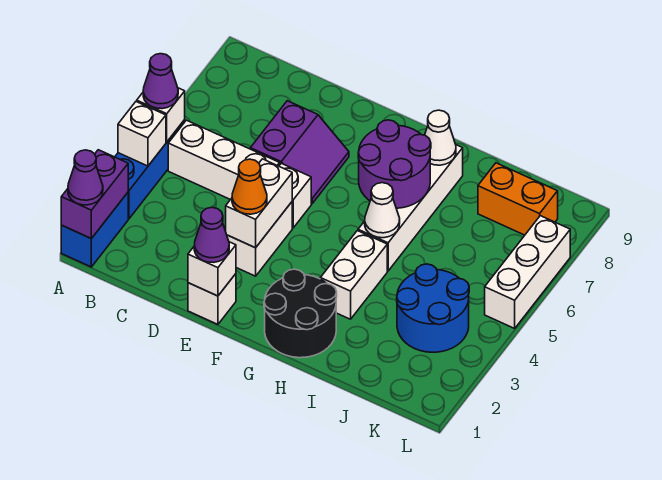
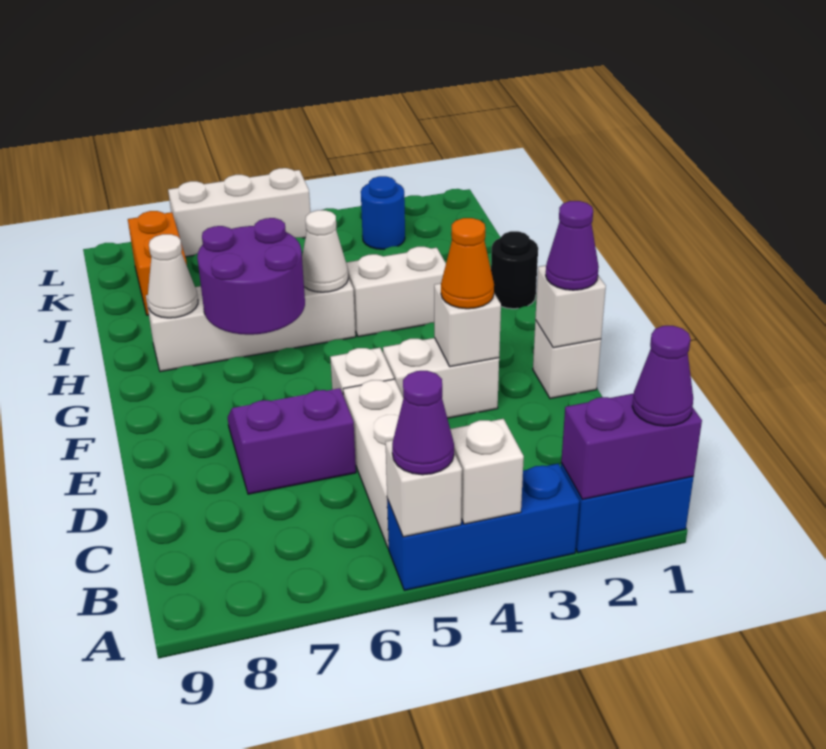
white brick E3:E4 level 2 -> white brick E3 level 2
black round brick G1:H2 level 1 -> black round brick H1 level 1
blue round brick J3:K4 level 1 -> blue round brick K3 level 1

